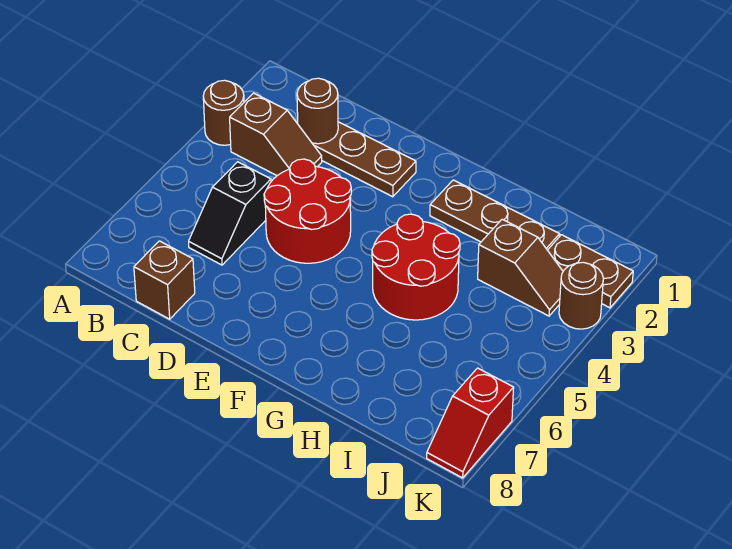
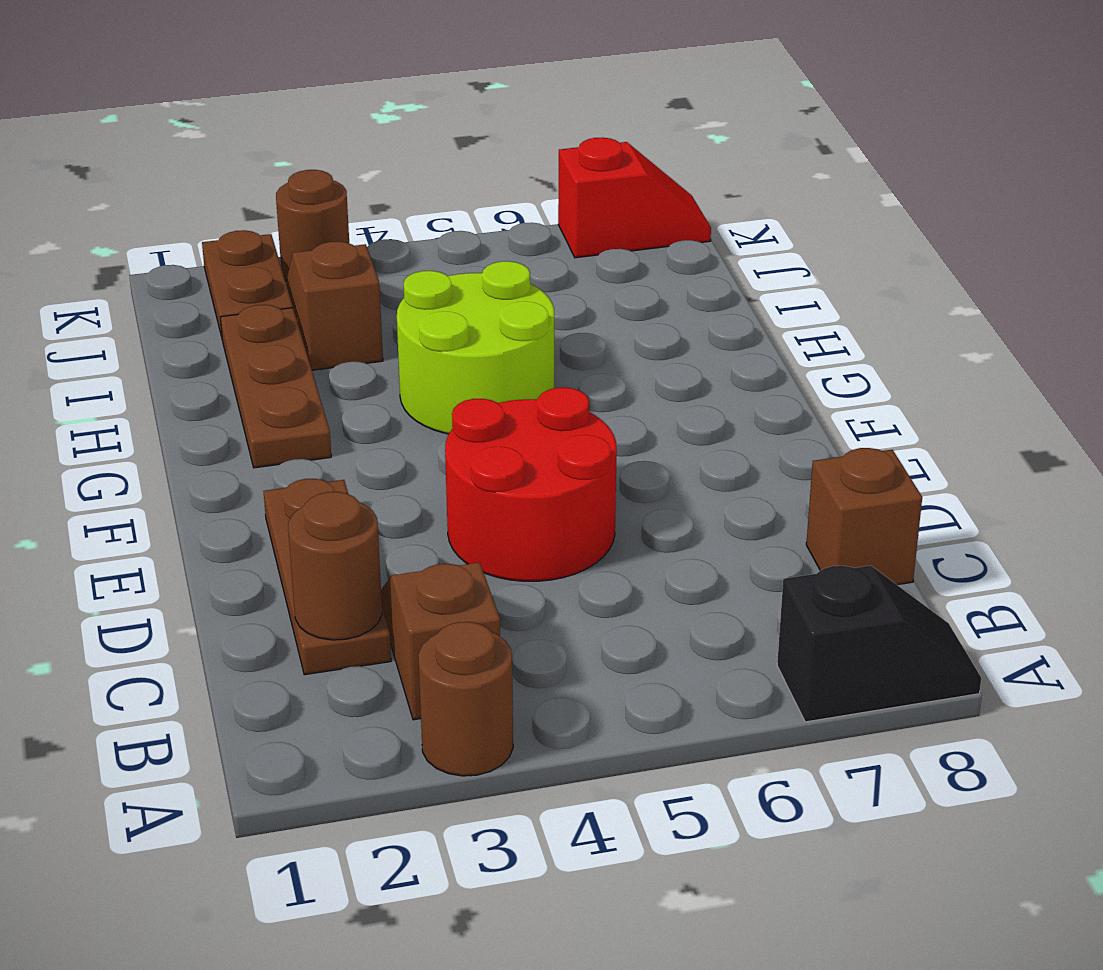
black slope C5:C6 level 1 top 5 -> black slope A7:A8 level 1 top 7
red round brick G4:H5 level 1 -> lime round brick G4:H5 level 1

